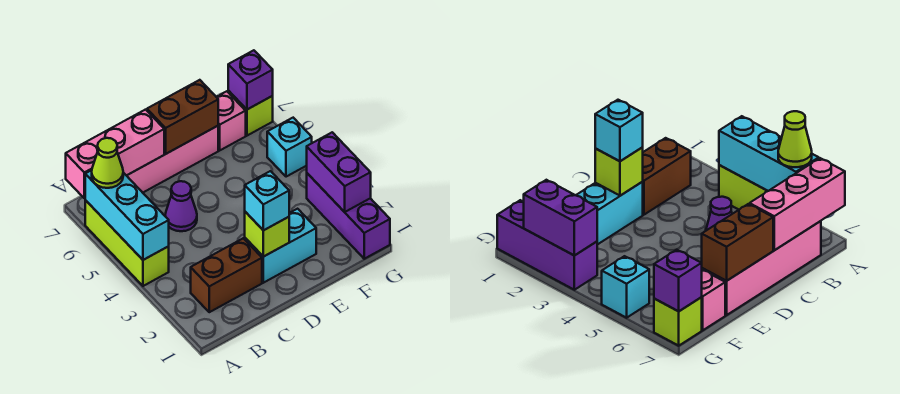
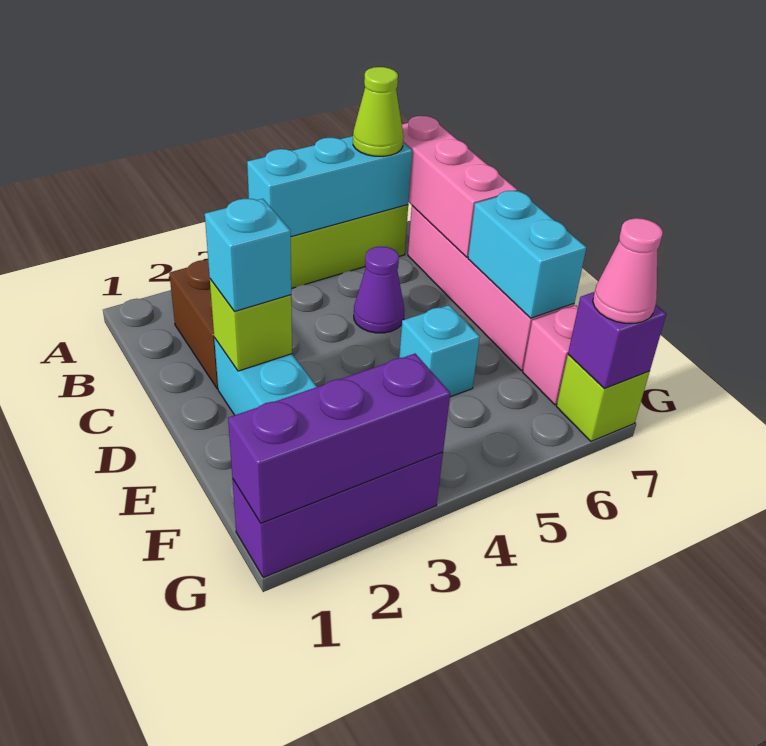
brown brick D7:E7 level 2 -> cyan brick D7:E7 level 2
purple brick G2:G3 level 2 -> purple brick G1:G3 level 2
cyan brick G5 level 1 -> cyan brick E5 level 1
none -> pink cone G7 level 3

